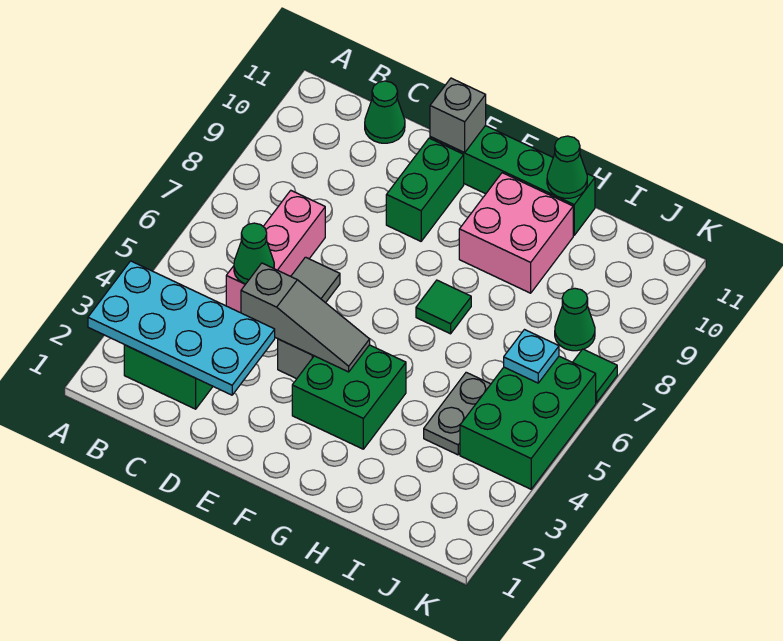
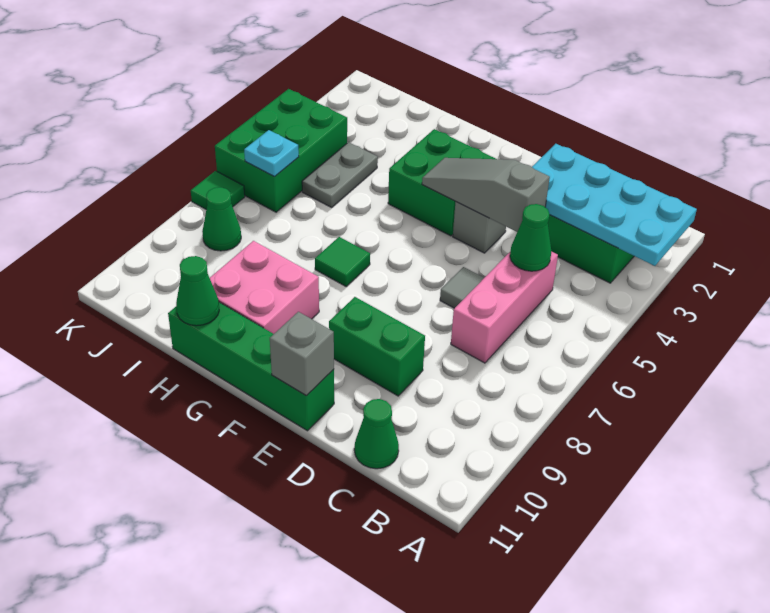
green brick E9:E10 level 1 -> green brick D9:E9 level 1

